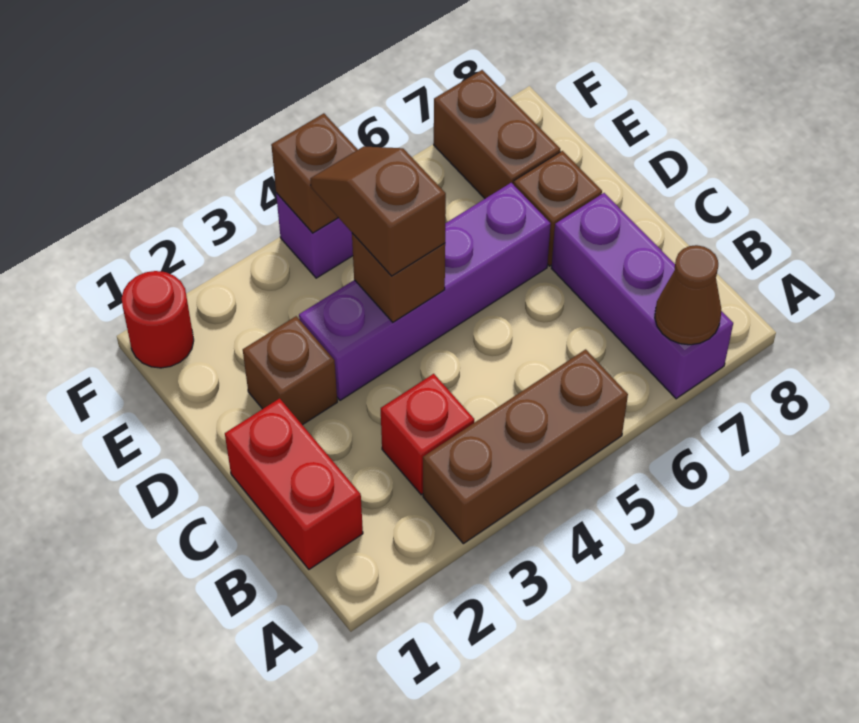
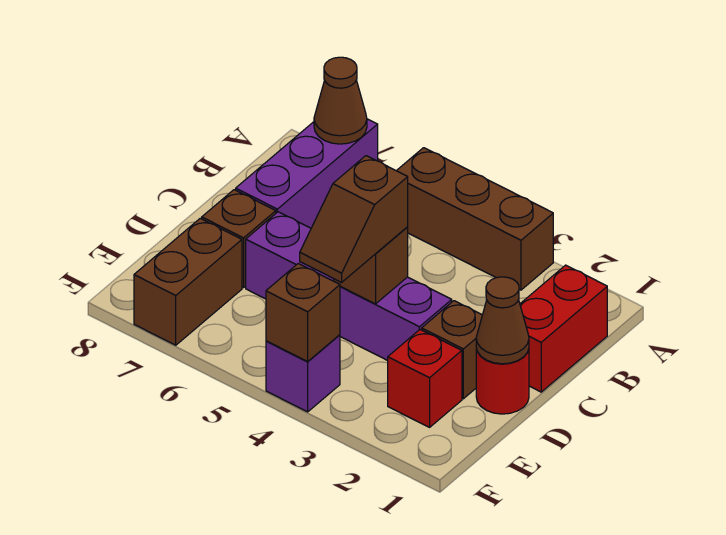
red brick B3 level 1 -> red brick E2 level 1
none -> brown cone D1 level 2
red round brick F1 level 1 -> red round brick D1 level 1

